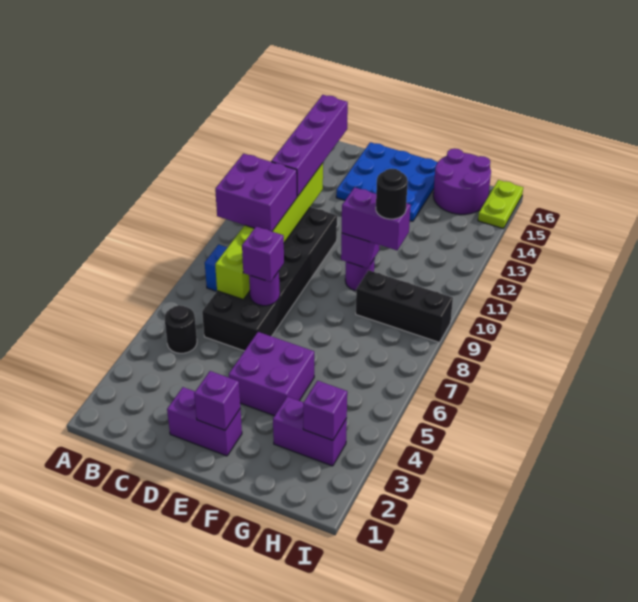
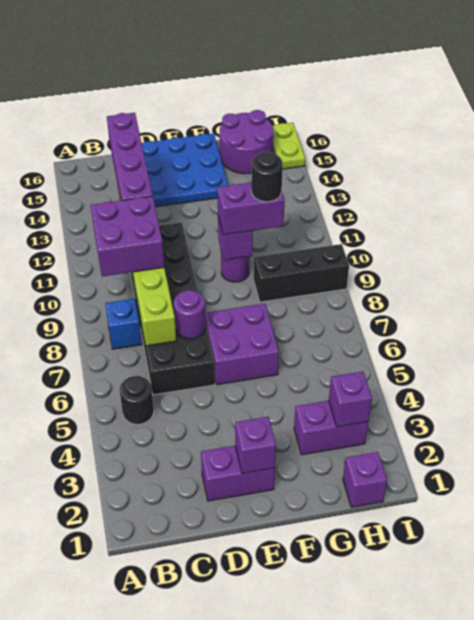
purple brick D7 level 3 -> purple brick H1 level 1
purple brick E4:F5 level 1 -> purple brick E6:F7 level 1

